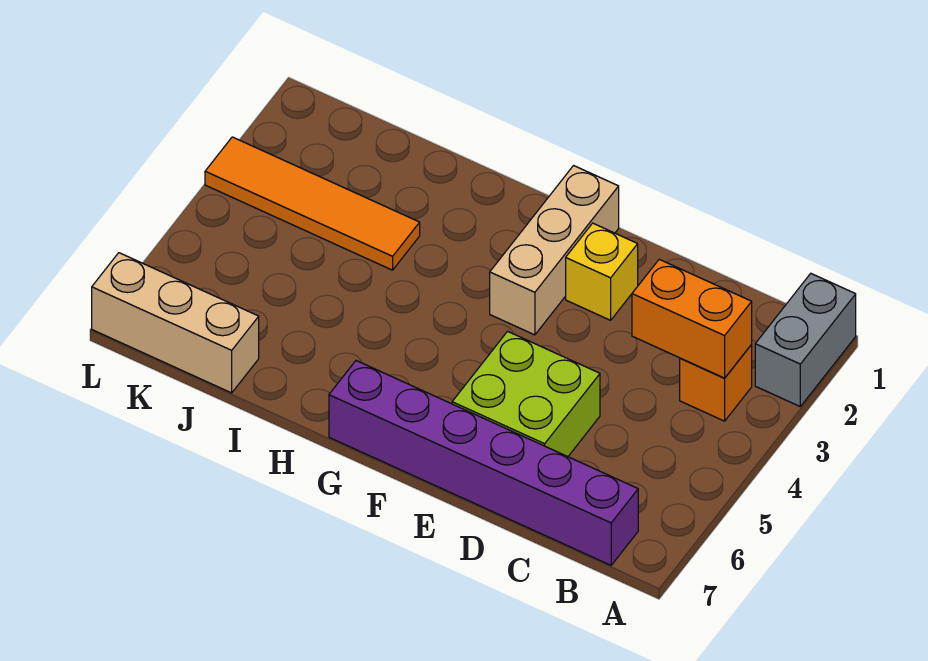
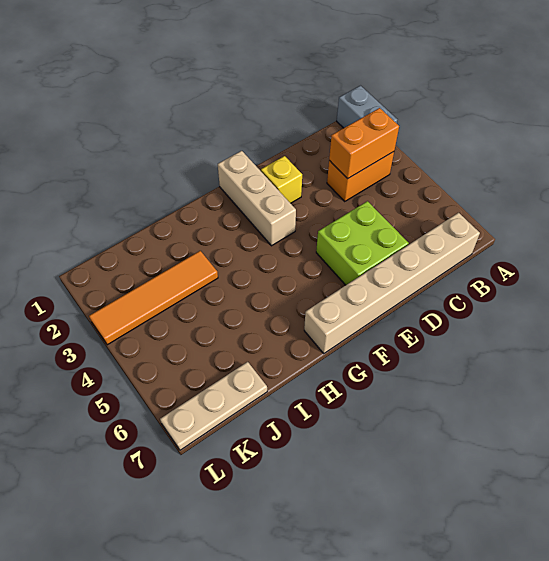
orange brick B3 level 1 -> orange brick B3:C3 level 1
purple brick B7:G7 level 1 -> tan brick B7:G7 level 1
tan brick J7:L7 level 1 -> tan plate J7:L7 level 1

